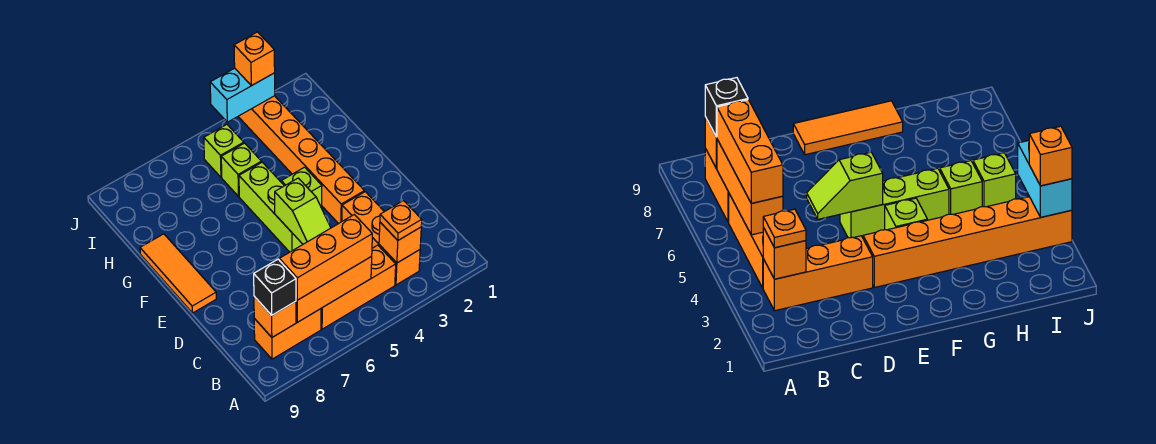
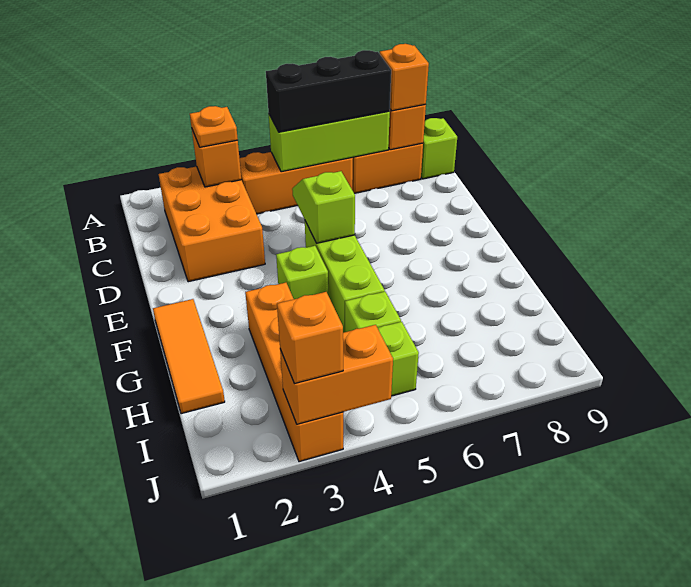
orange brick B3:D3 level 1 -> orange brick B2:D3 level 1
orange brick B5:B7 level 2 -> lime brick B5:B7 level 2
orange brick B5:B7 level 3 -> black brick B5:B7 level 3
black brick B8 level 3 -> orange brick B8 level 3
none -> lime brick B9 level 1
orange brick E3:J3 level 1 -> orange brick G3:J3 level 1
orange tile E9:G9 level 1 -> orange tile F1:H1 level 1
cyan brick J3:J4 level 2 -> orange brick J3:J4 level 2

